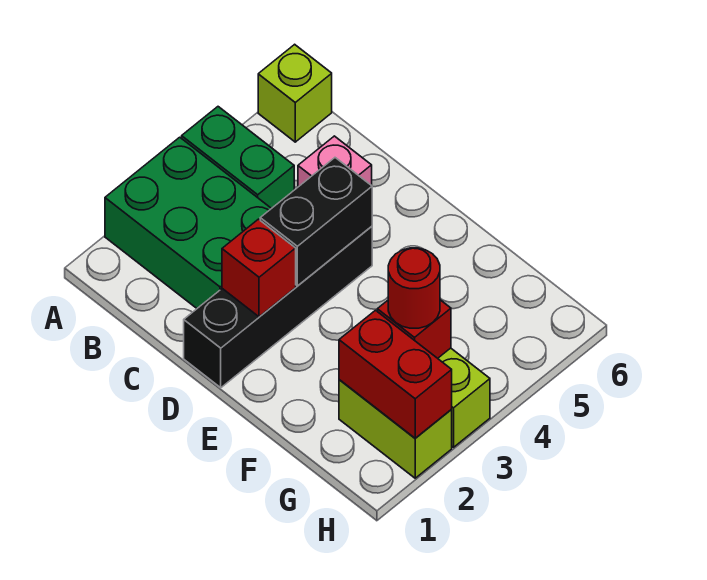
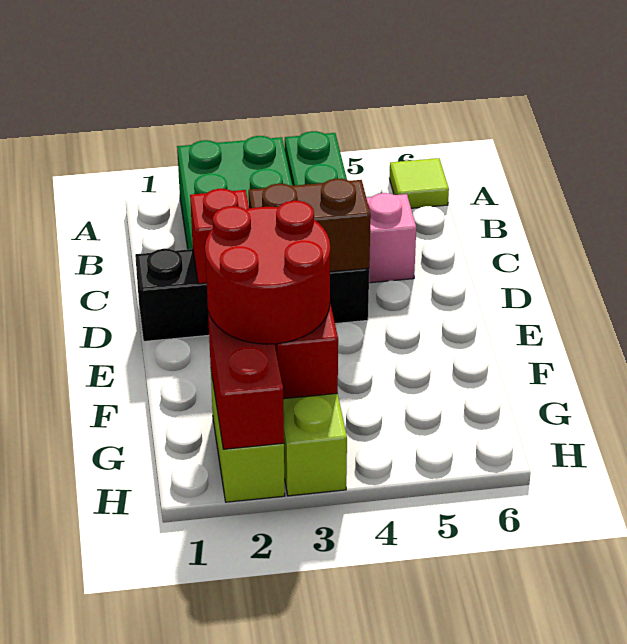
lime brick A6 level 1 -> lime tile A6 level 1
black brick D3:D4 level 2 -> brown brick D3:D4 level 2
red round brick G3 level 3 -> red round brick F2:G3 level 3

